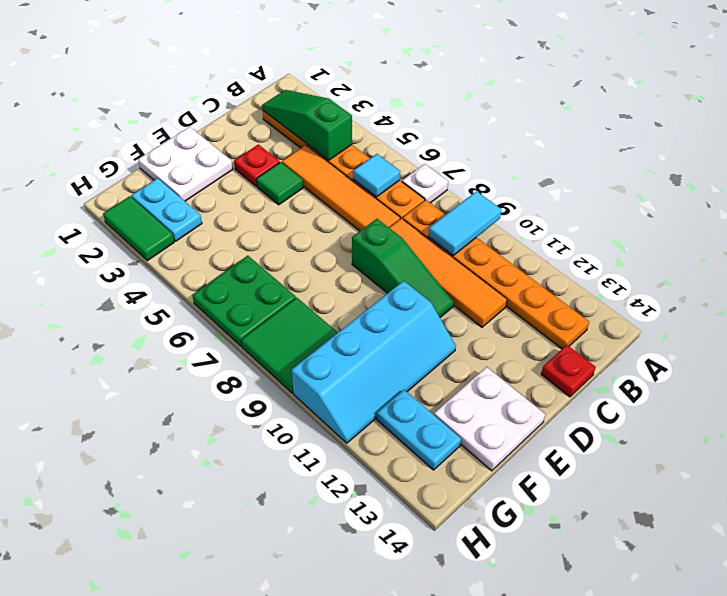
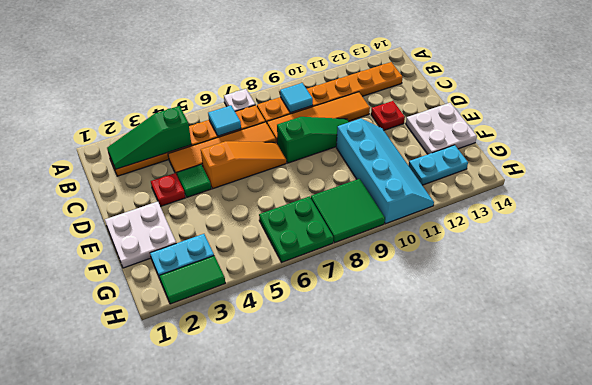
cyan tile A9:B9 level 2 -> cyan tile B9 level 2
red plate C14 level 1 -> red plate D12 level 1
none -> orange slope D5:D7 level 1 top 5

